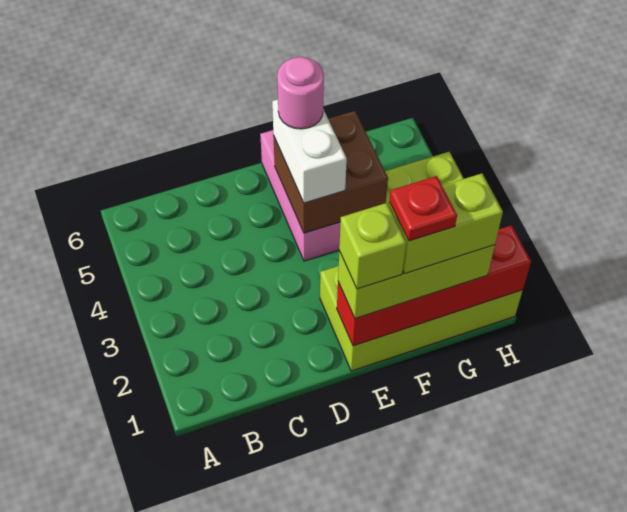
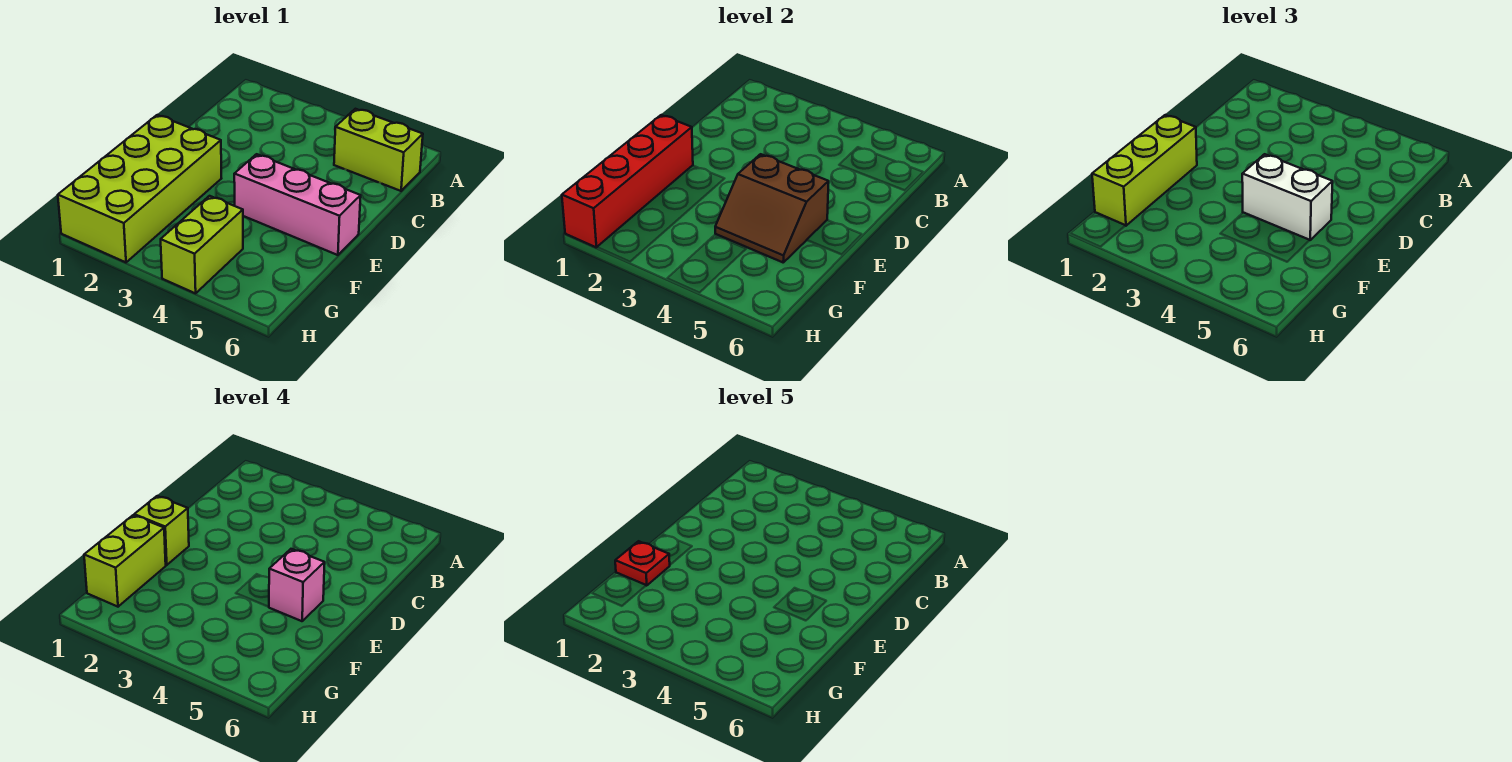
none -> lime brick B5:B6 level 1
brown brick E4:F5 level 2 -> brown slope E4:F5 level 2 top E
pink round brick E5 level 4 -> pink brick E5 level 4

